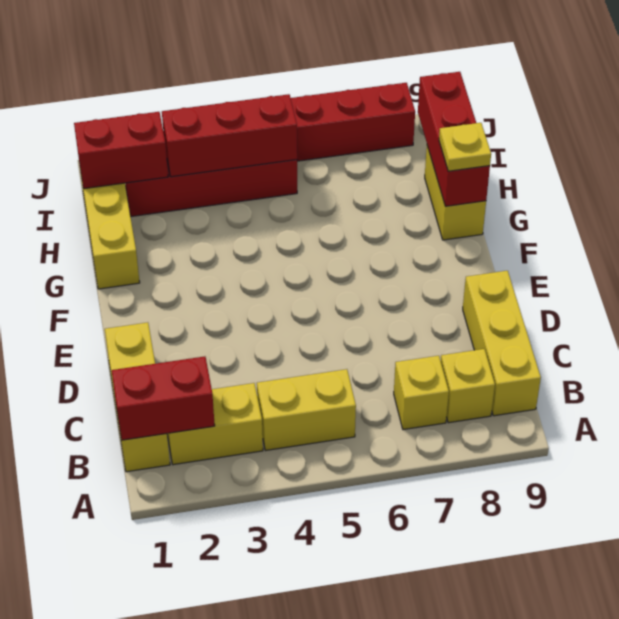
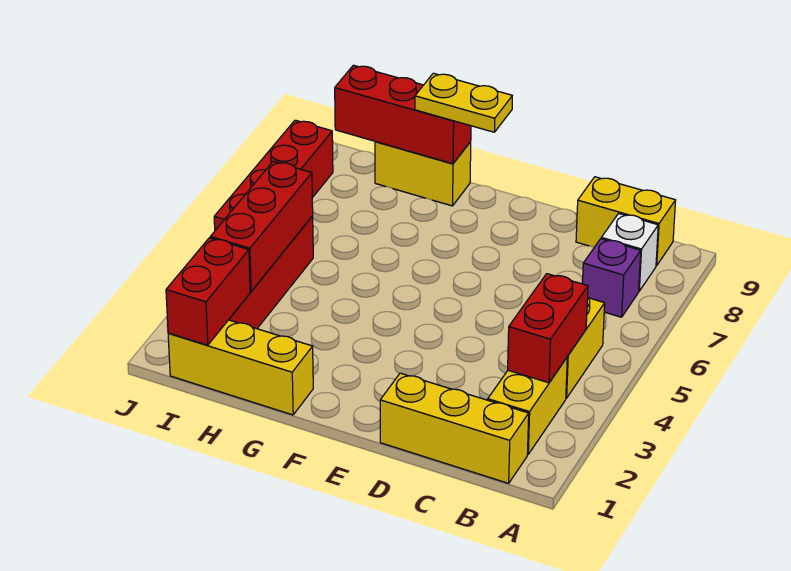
red brick B1:B2 level 2 -> red brick B3:B4 level 2
yellow brick B7 level 1 -> purple brick B7 level 1
yellow brick B8 level 1 -> white brick B8 level 1
yellow brick B9:D9 level 1 -> yellow brick B9:C9 level 1
yellow plate G9 level 3 -> yellow plate F9:G9 level 3

